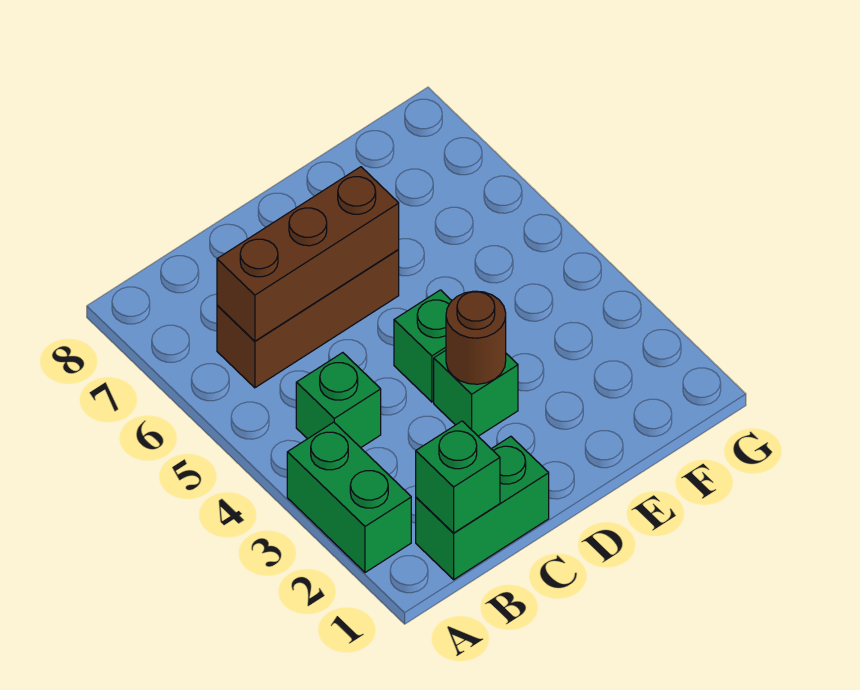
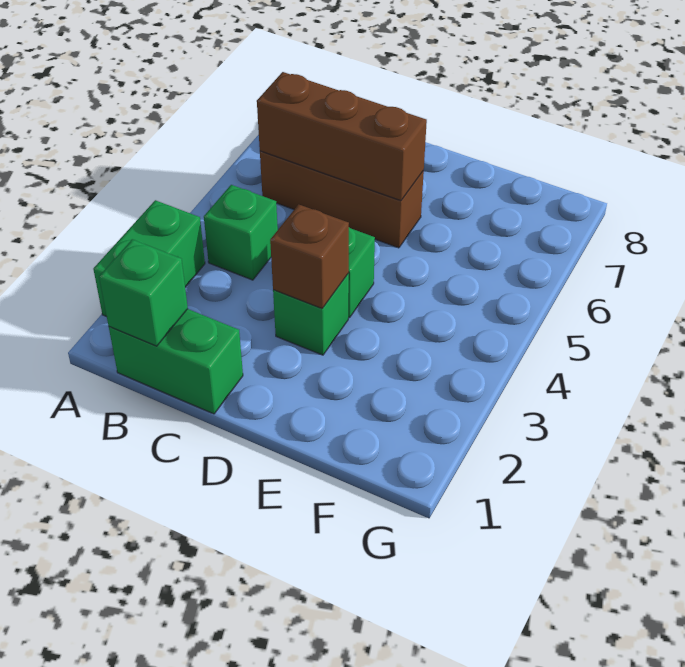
brown round brick D3 level 2 -> brown brick D3 level 2

